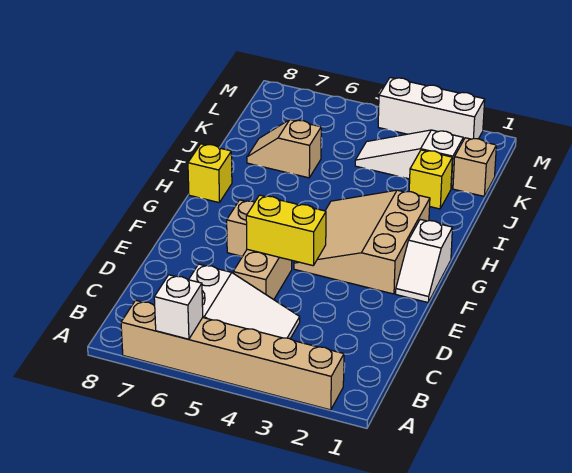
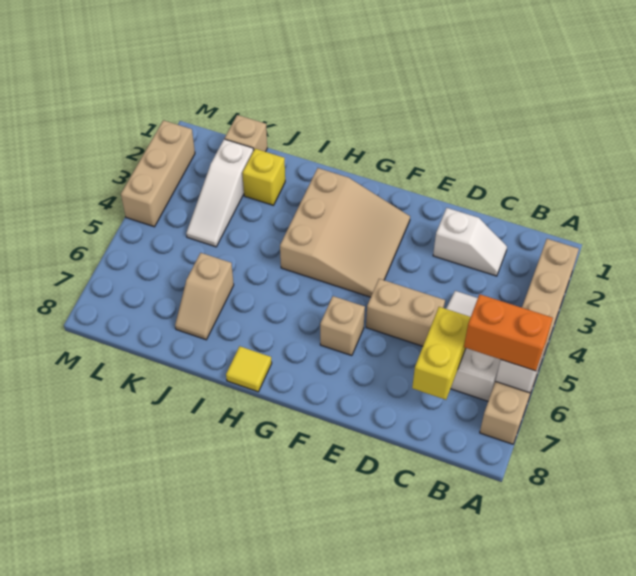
none -> orange brick A6:B6 level 3
yellow brick E4:E5 level 2 -> yellow brick C6:C7 level 2
white slope F1:G1 level 1 top G -> white slope C2:D2 level 1 top D
tan slope F2:H4 level 1 top 2 -> tan slope F2:H4 level 1 top H
yellow brick H8 level 1 -> yellow tile H8 level 1
white brick M2:M4 level 1 -> tan brick M2:M4 level 1

